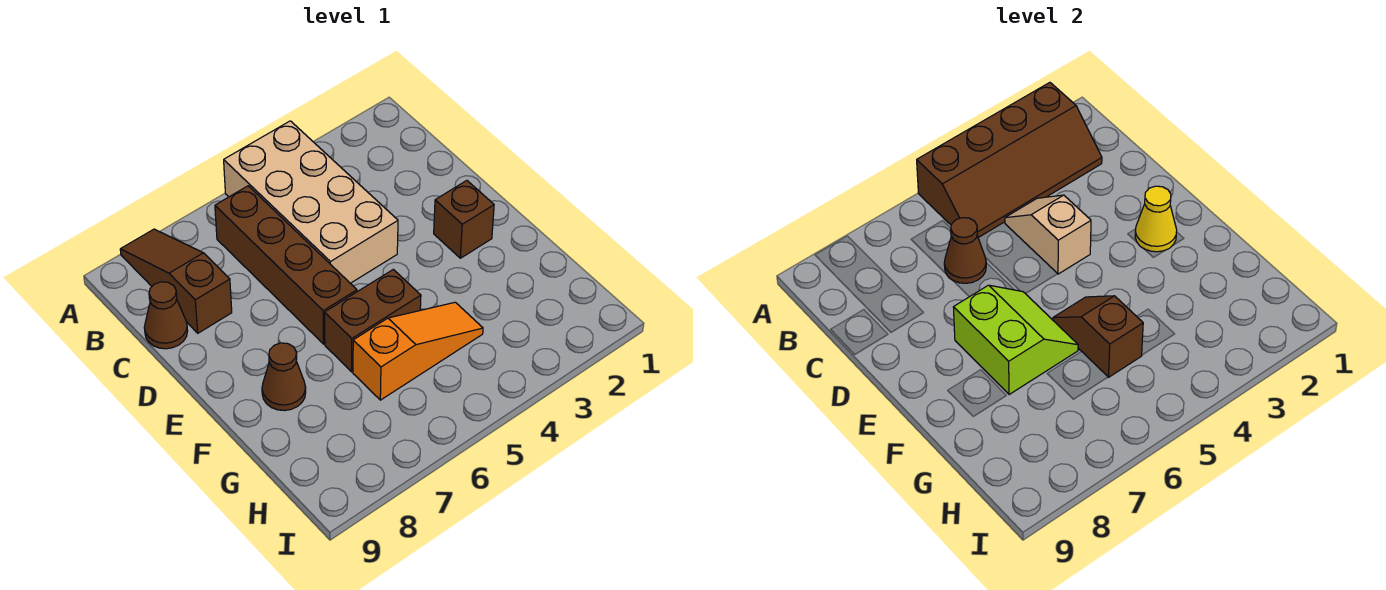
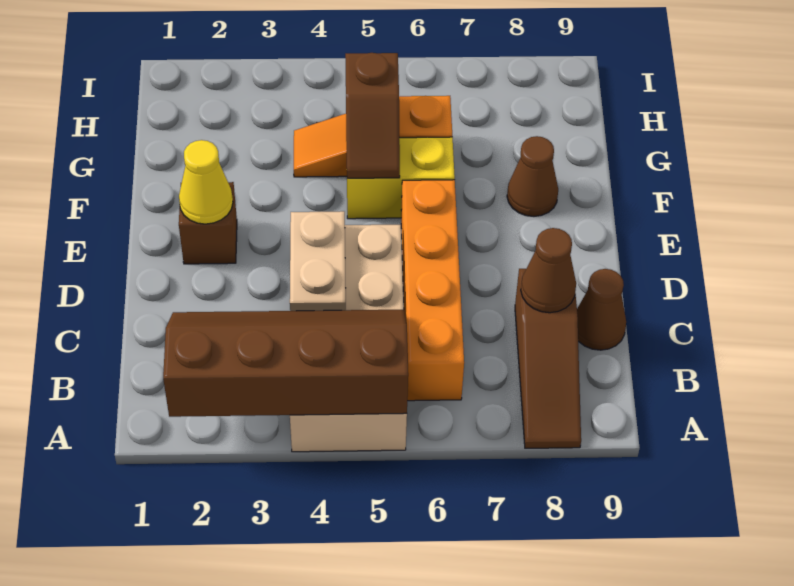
brown brick B6:E6 level 1 -> orange brick B6:E6 level 1
tan slope C4:D4 level 2 top D -> tan plate C4:D4 level 2
brown cone C6 level 2 -> brown cone C8 level 2
lime slope E6:F7 level 2 top 7 -> none
brown brick F5:F6 level 1 -> yellow brick F5:F6 level 1

